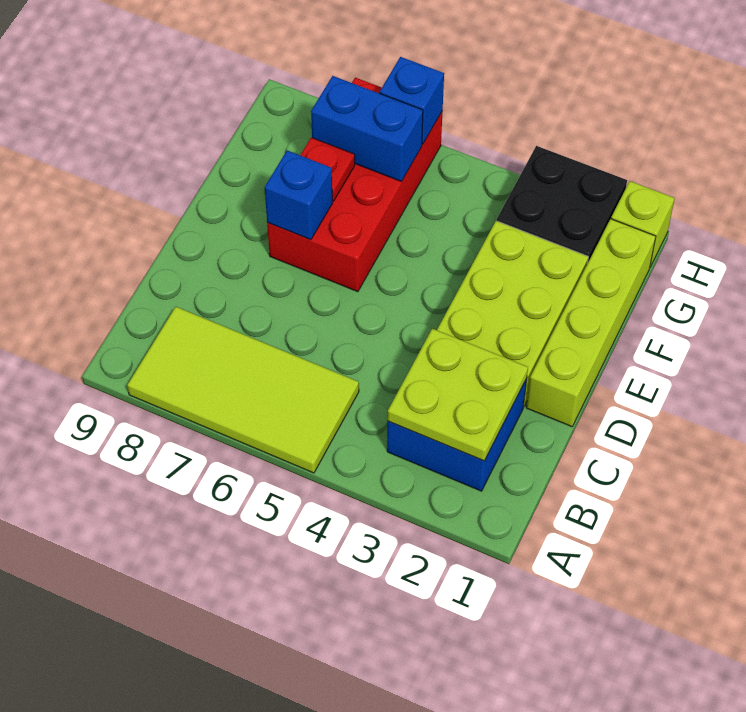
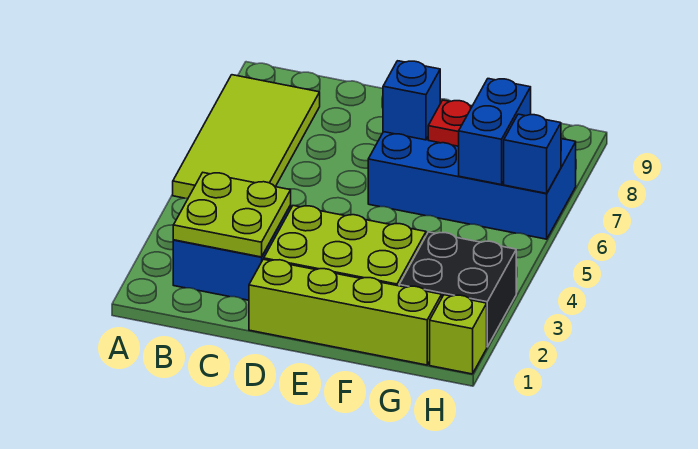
red brick E6:H7 level 1 -> blue brick E6:H7 level 1

